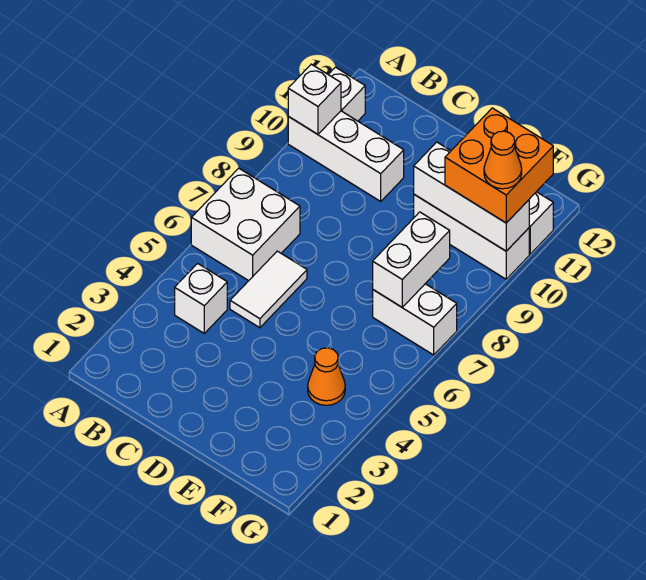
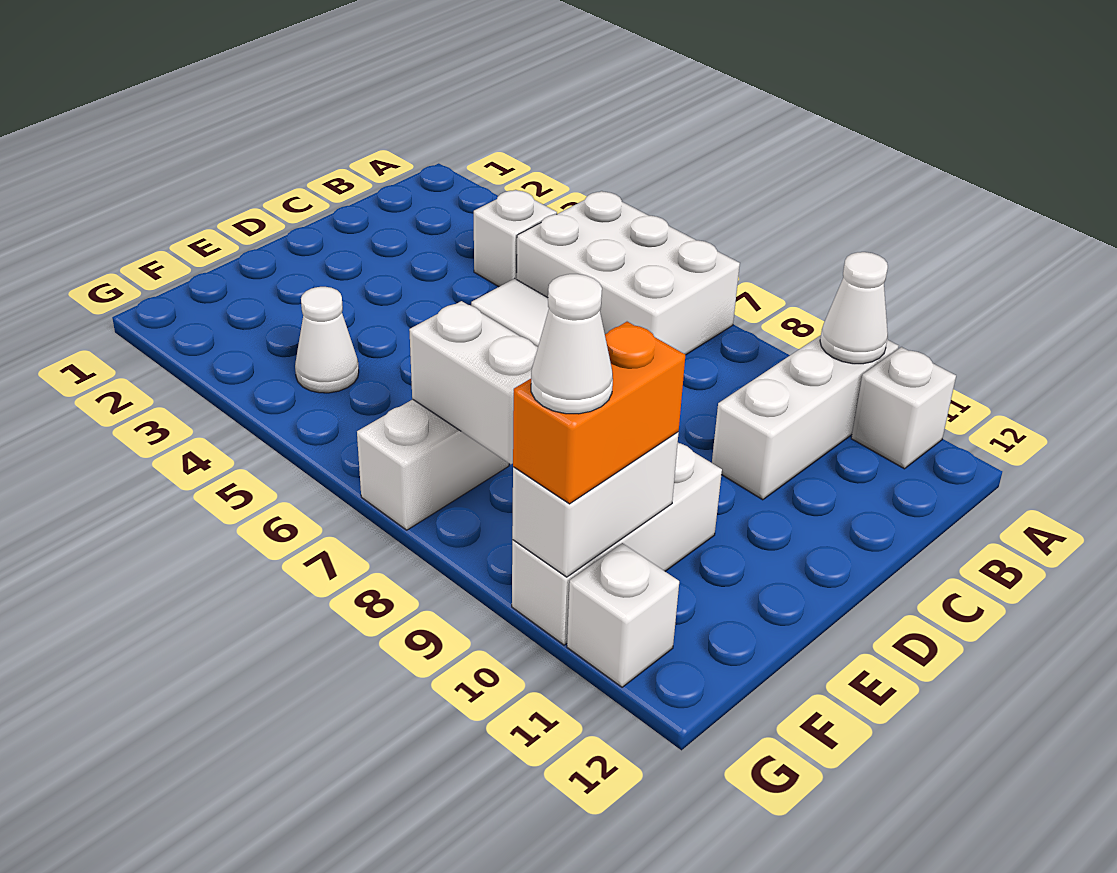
white brick A6:B7 level 1 -> white brick A5:B7 level 1
white brick A10 level 2 -> white cone A10 level 2
white brick E10:G10 level 2 -> white brick F10:G10 level 2
orange cone F4 level 1 -> white cone F4 level 1
orange brick F10:G11 level 3 -> orange brick F10:G10 level 3
orange cone G10 level 4 -> white cone G10 level 4

